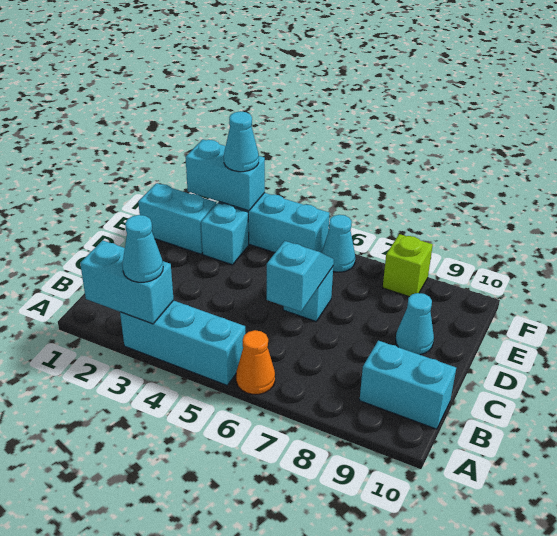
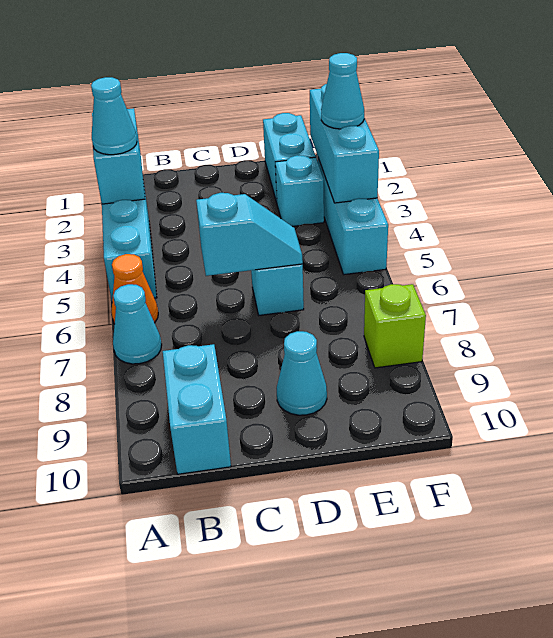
cyan brick F2:F3 level 2 -> cyan brick F2:F4 level 2
cyan cone F6 level 1 -> cyan cone A7 level 1

